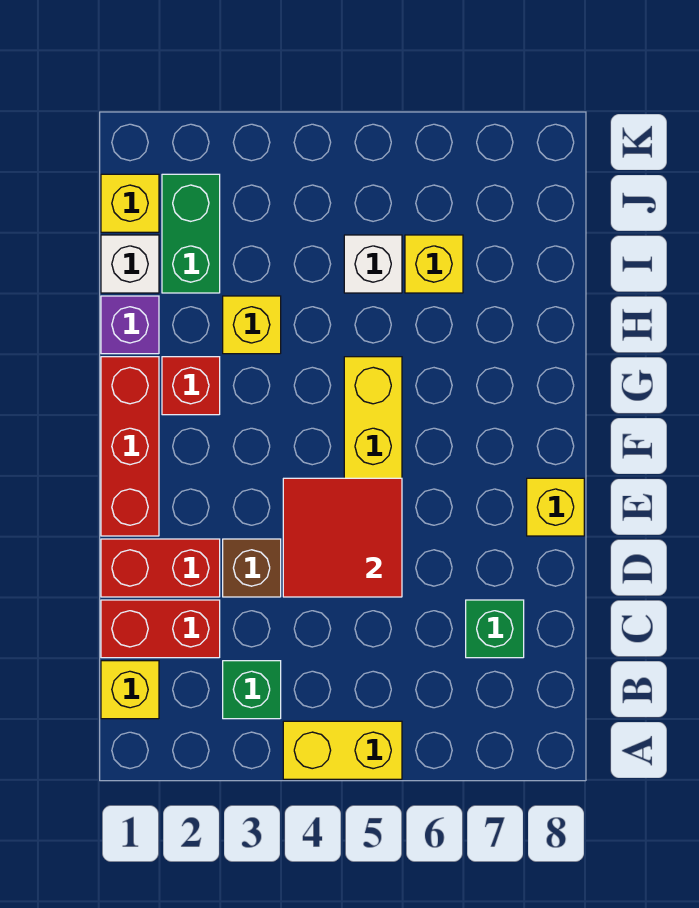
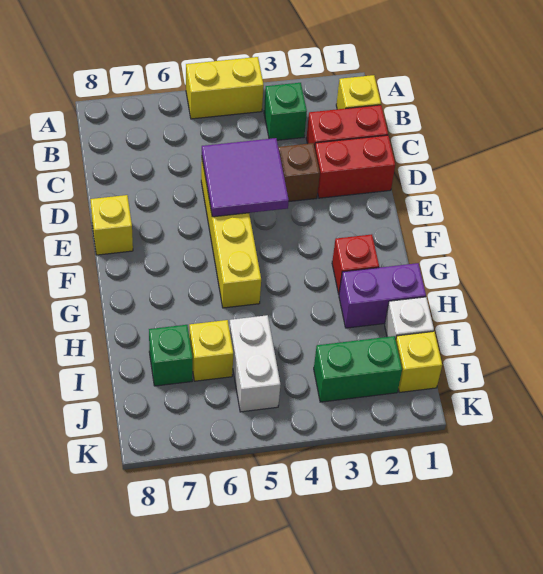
green brick C7 level 1 -> green brick I7 level 1
red tile D4:E5 level 2 -> purple tile D4:E5 level 2
red brick E1:G1 level 1 -> none
purple brick H1 level 1 -> purple brick H1:H2 level 1
yellow brick H3 level 1 -> none
green brick I2:J2 level 1 -> green brick J2:J3 level 1
white brick I5 level 1 -> white brick I5:J5 level 1

